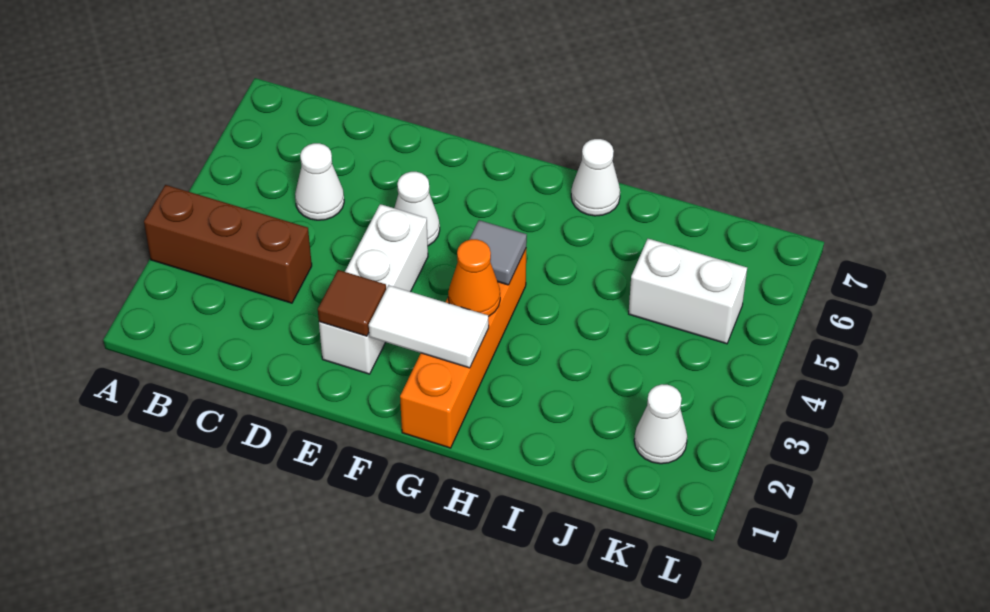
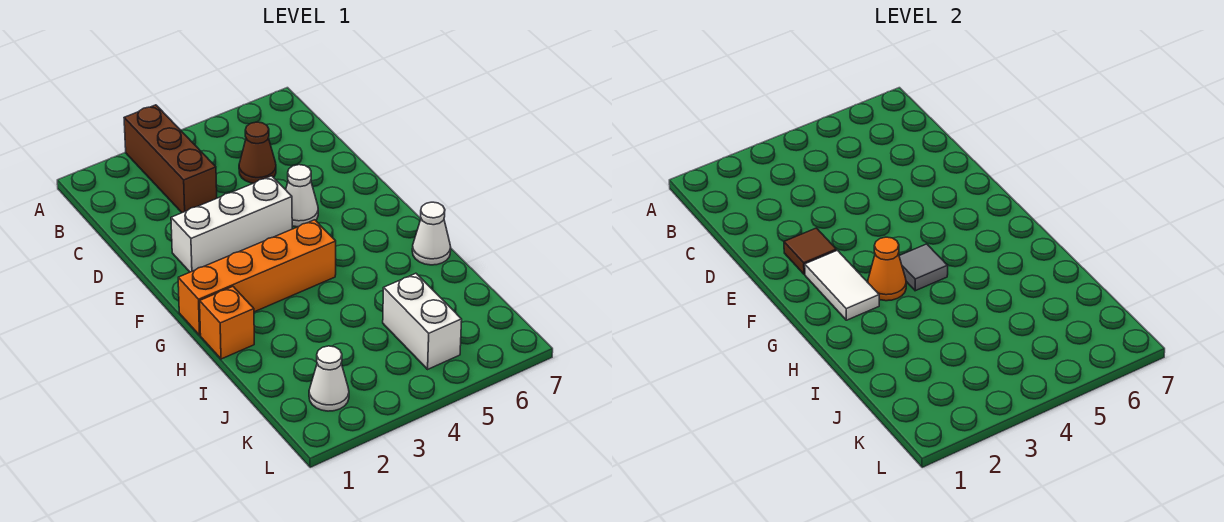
white cone C5 level 1 -> brown cone C5 level 1
none -> orange brick H1 level 1

